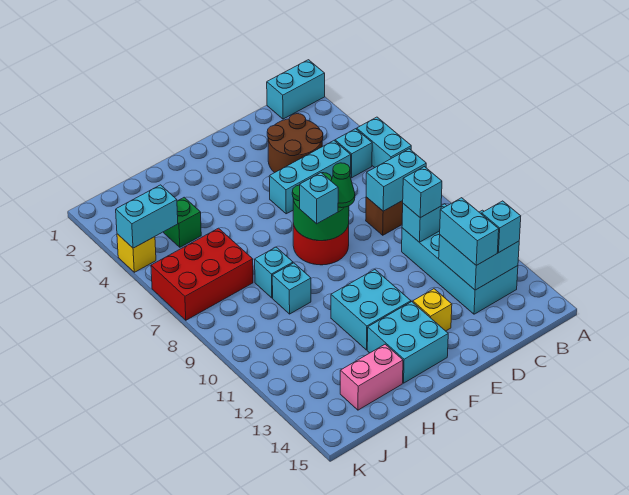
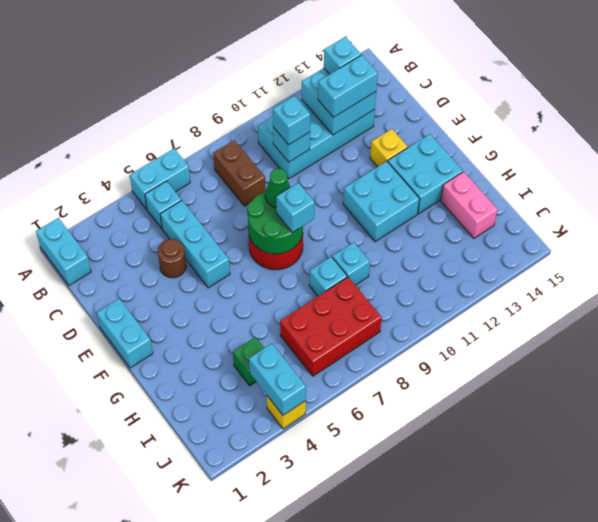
cyan brick B8:C8 level 2 -> cyan brick E1:F1 level 1
brown round brick C3:D4 level 1 -> brown round brick D4 level 1
red brick I6:K7 level 1 -> red brick I6:J8 level 1

